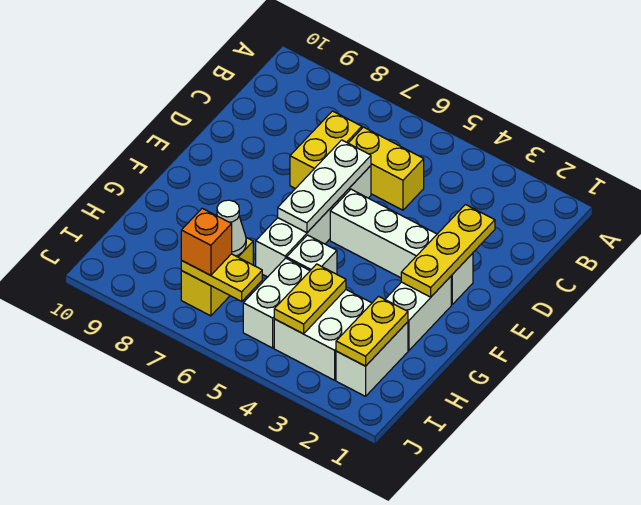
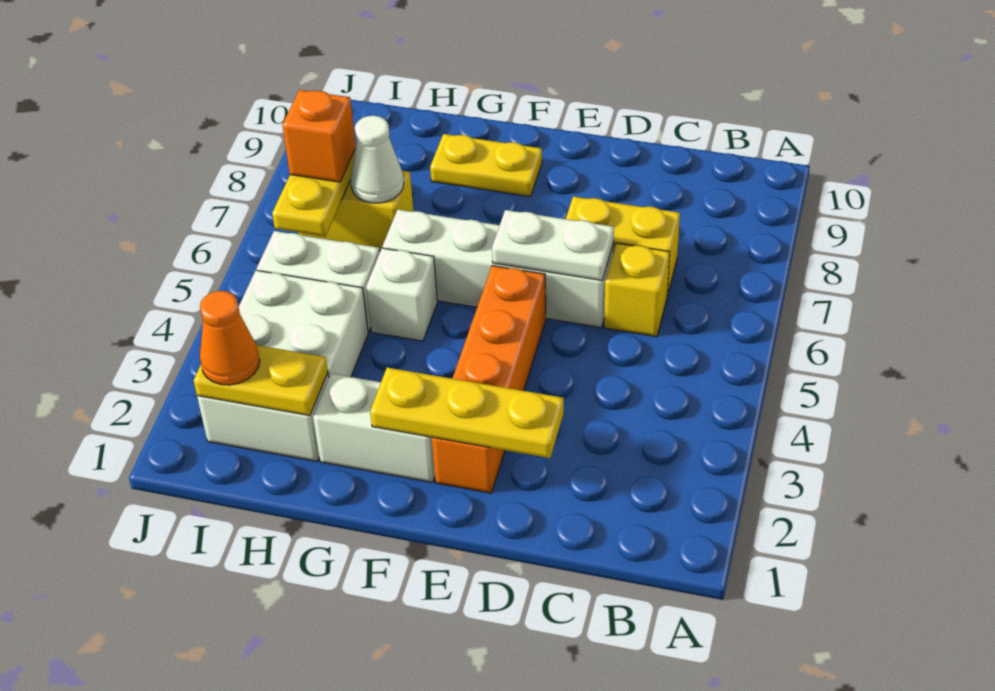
yellow brick C5:C6 level 1 -> yellow brick C6 level 1
white plate D6:F6 level 2 -> white plate D6:E6 level 2
white brick E2:E5 level 1 -> orange brick E2:E5 level 1
yellow plate H4:I4 level 2 -> yellow plate F9:G9 level 1
none -> orange cone I2 level 3

